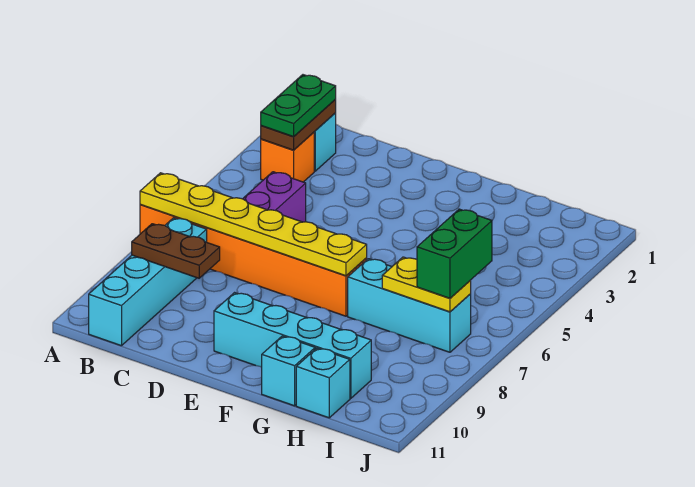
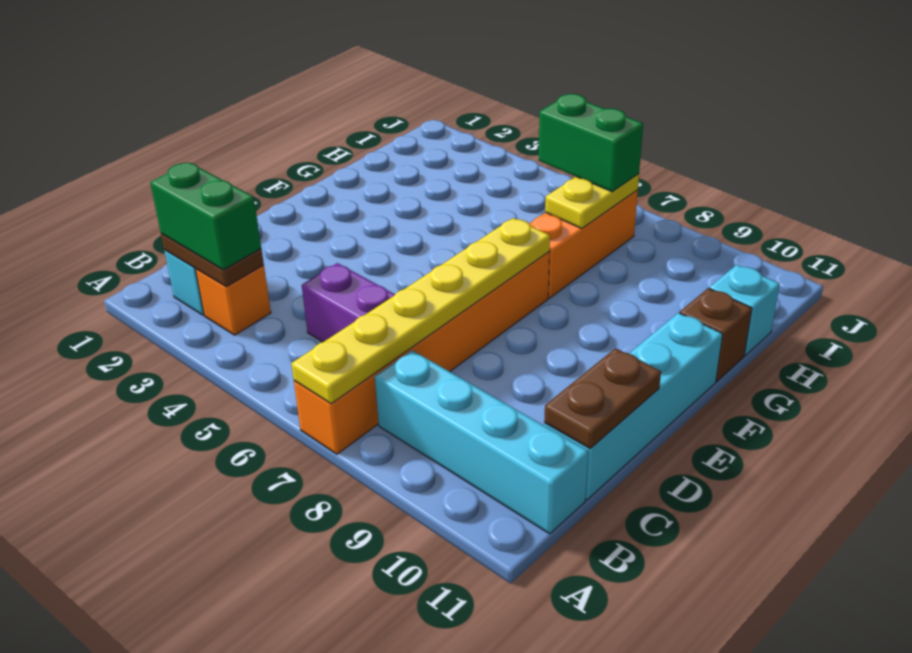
green plate B2:B3 level 3 -> green brick B2:B3 level 3
brown plate B9:C9 level 2 -> brown plate C11:D11 level 2
cyan brick E10:H10 level 1 -> cyan brick C11:F11 level 1
cyan brick G7:I7 level 1 -> orange brick G7:I7 level 1
cyan brick G11 level 1 -> brown brick G11 level 1

